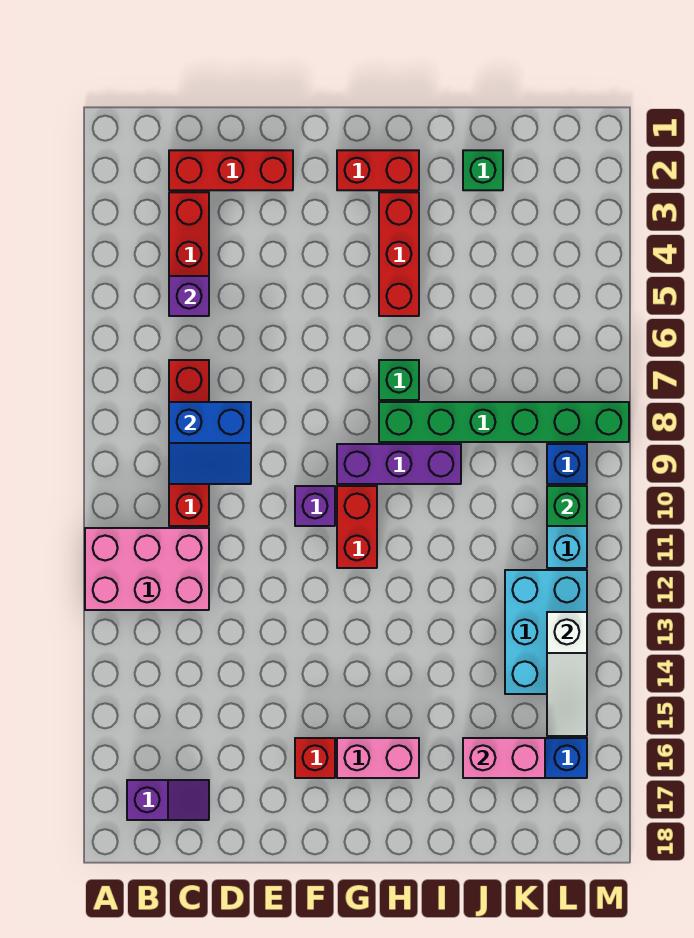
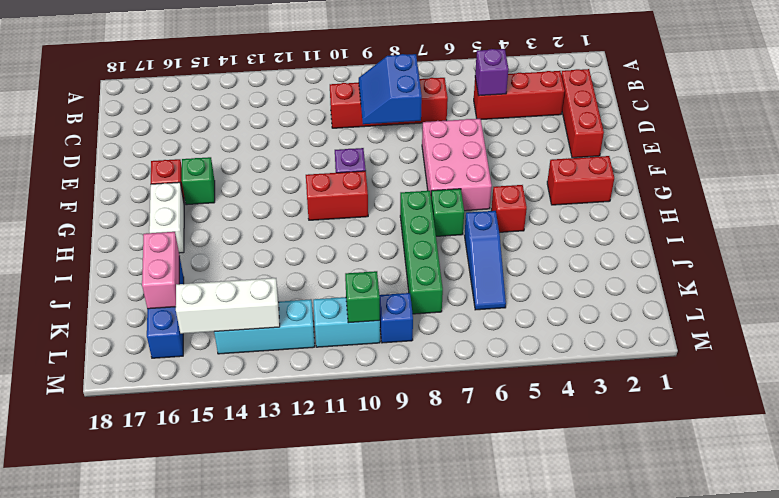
pink brick A11:C12 level 1 -> pink brick E6:G7 level 1
purple slope B17:C17 level 1 top B -> none
red brick G2:H2 level 1 -> red brick G2:G3 level 1
purple brick G9:I9 level 1 -> none
pink brick G16:H16 level 1 -> white brick G16:H16 level 1
red brick H3:H5 level 1 -> red brick H5 level 1
green brick H8:M8 level 1 -> green brick H8:K8 level 1
none -> blue slope I6:K6 level 1 top I
green brick J2 level 1 -> green brick F15 level 1
cyan brick K12:L14 level 1 -> cyan brick L12:L14 level 1
white slope L13:L15 level 2 top 13 -> white brick L13:L15 level 2

